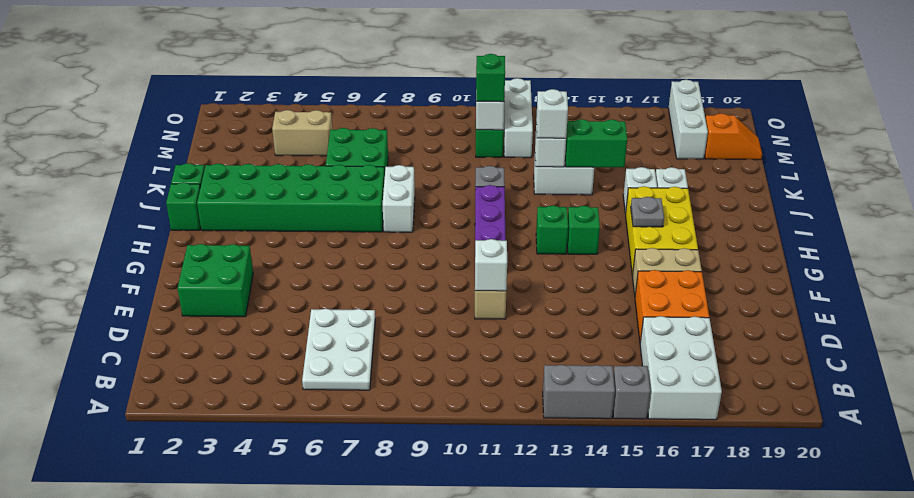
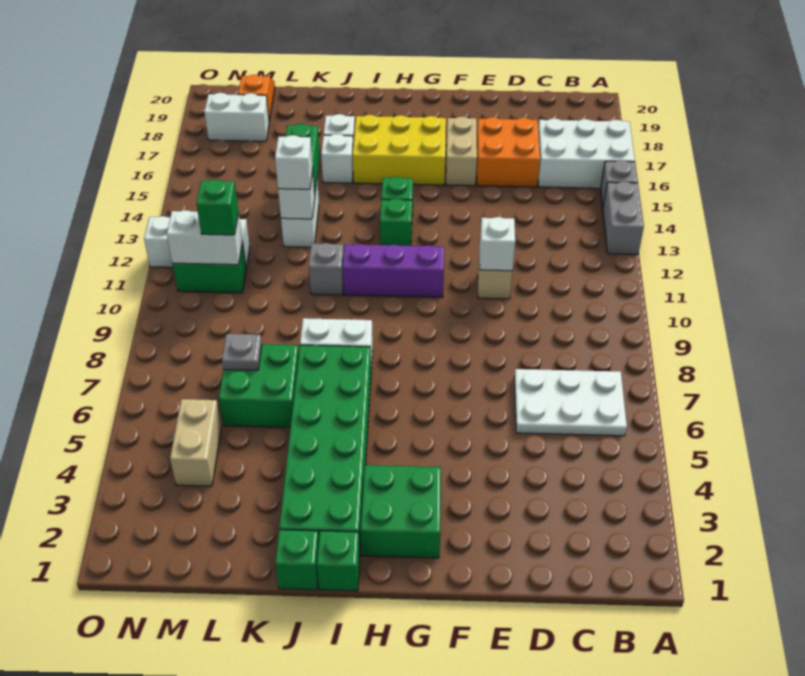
green brick E2:F3 level 1 -> green brick G2:H3 level 1
grey plate H16 level 2 -> grey plate L7 level 2
white brick M18:O18 level 1 -> white brick M18:N18 level 1

